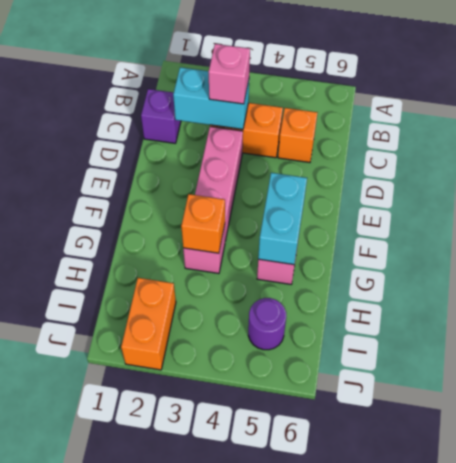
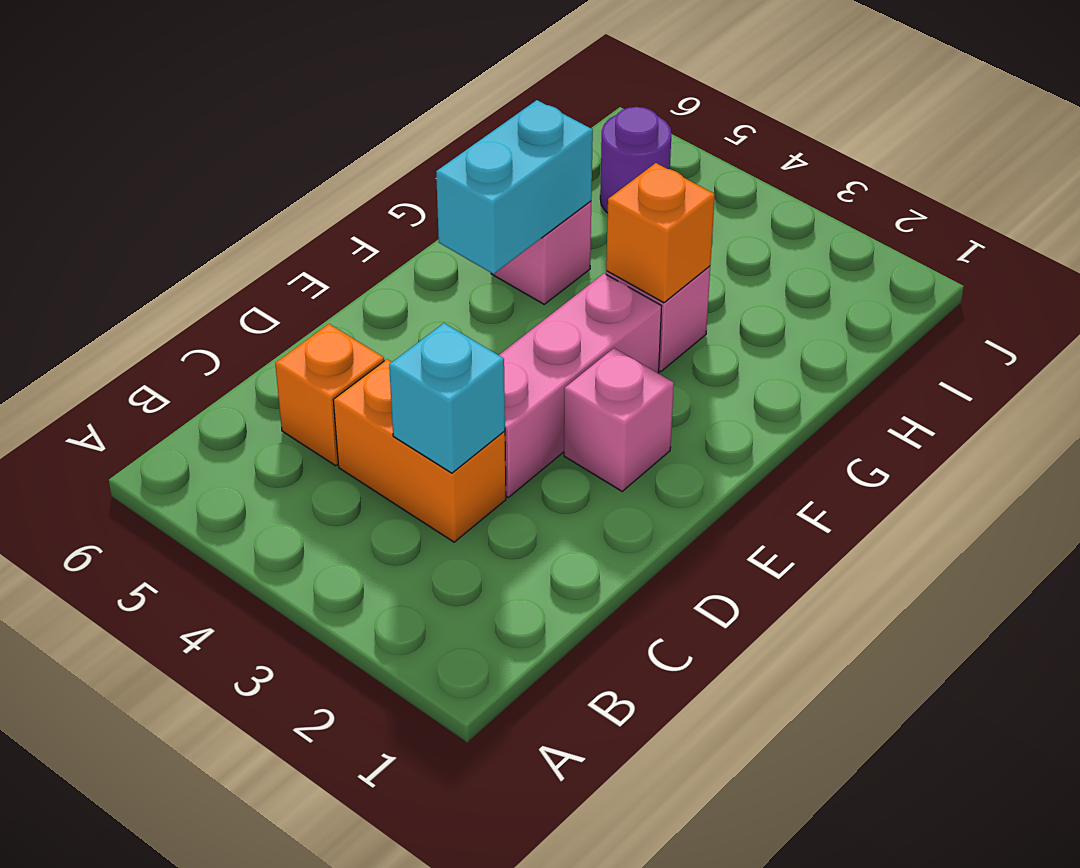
purple brick C1 level 1 -> none
cyan brick C2:C3 level 2 -> cyan brick C3 level 2
pink brick C3 level 3 -> pink brick E2 level 1
orange brick I2:J2 level 1 -> none

